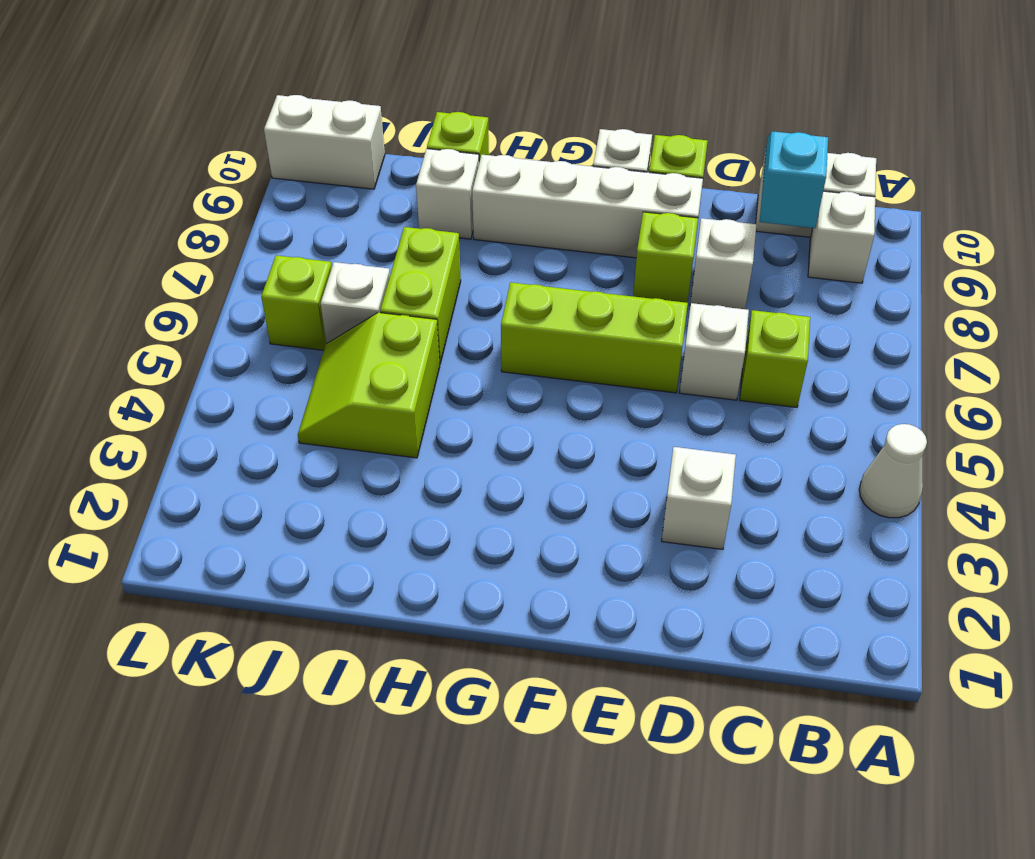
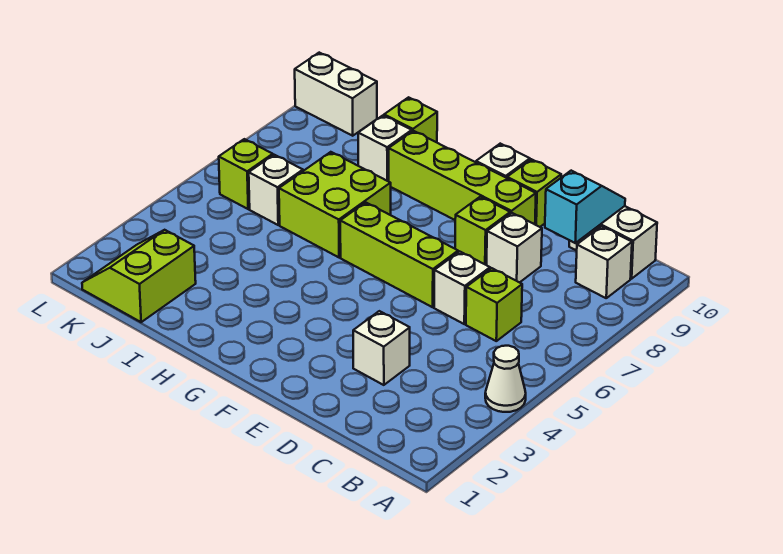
white brick E9:H9 level 1 -> lime brick E9:H9 level 1
lime slope I4:J5 level 1 top I -> lime slope J1:K2 level 1 top J
lime brick I6:I7 level 1 -> lime brick H6:I7 level 1

